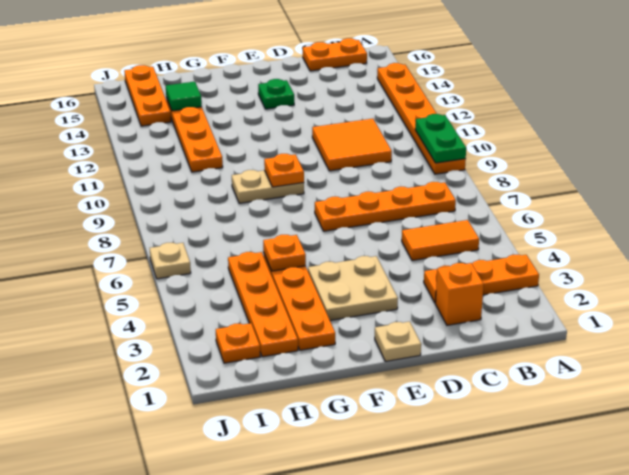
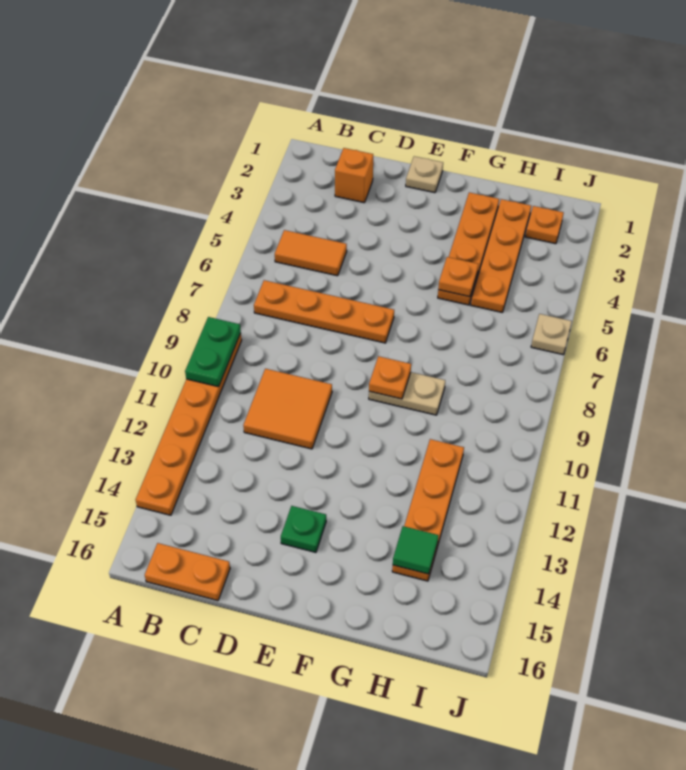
orange plate A3:C3 level 1 -> none
tan plate E3:F4 level 1 -> none
orange plate I14:I16 level 1 -> none

